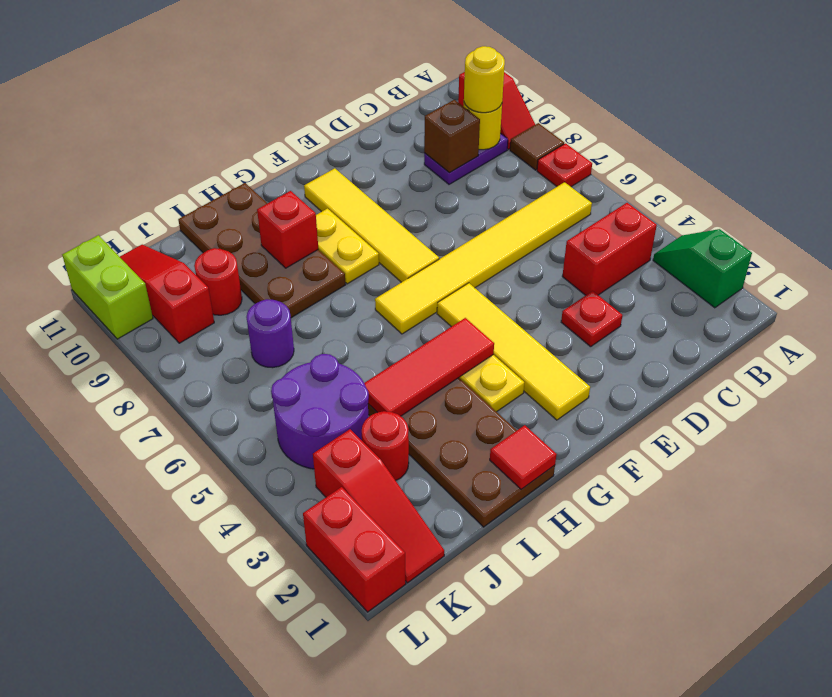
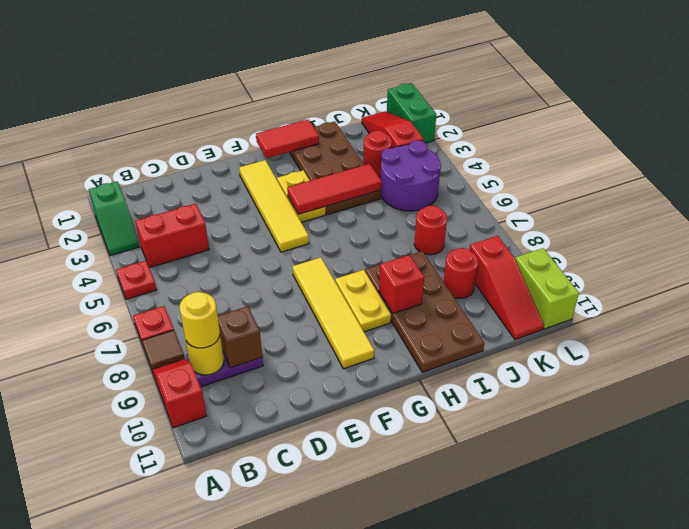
yellow tile B6:G6 level 1 -> none
red plate D3 level 1 -> red plate A5 level 1
red tile H1 level 2 -> red tile G1:H1 level 2
purple round brick J7 level 1 -> red round brick J7 level 1
red brick L1:L2 level 1 -> green brick L1:L2 level 1

